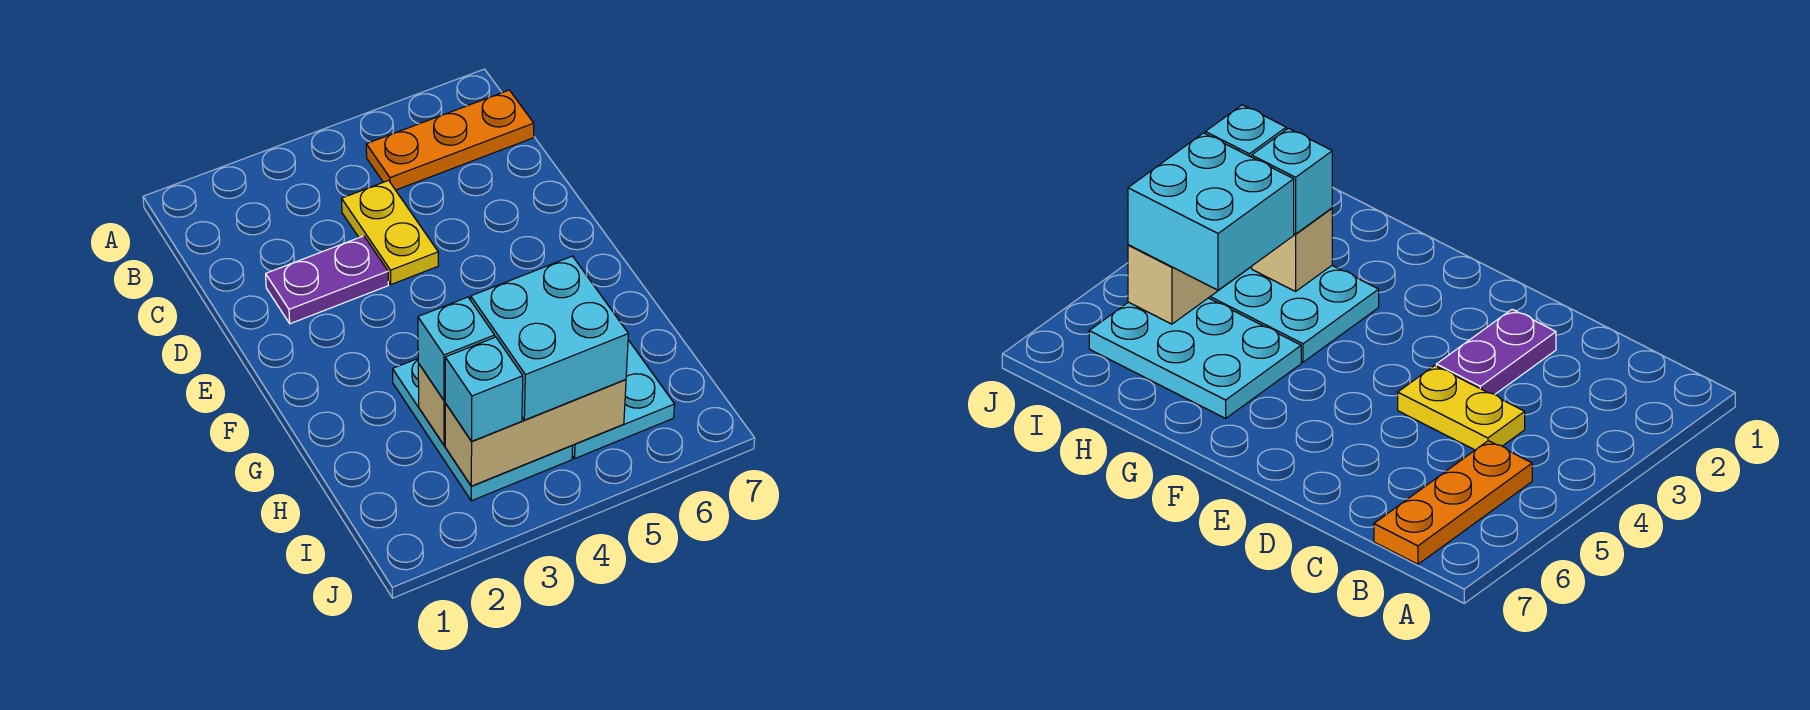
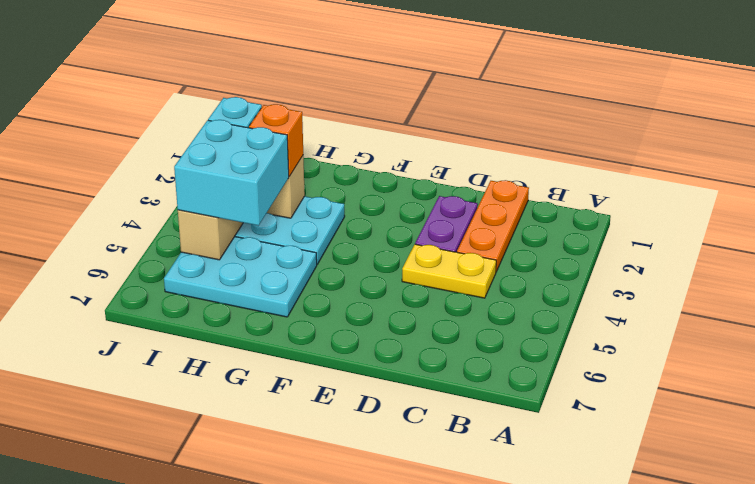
orange plate B5:B7 level 1 -> orange plate C1:C3 level 1
cyan brick H3 level 3 -> orange brick H3 level 3

